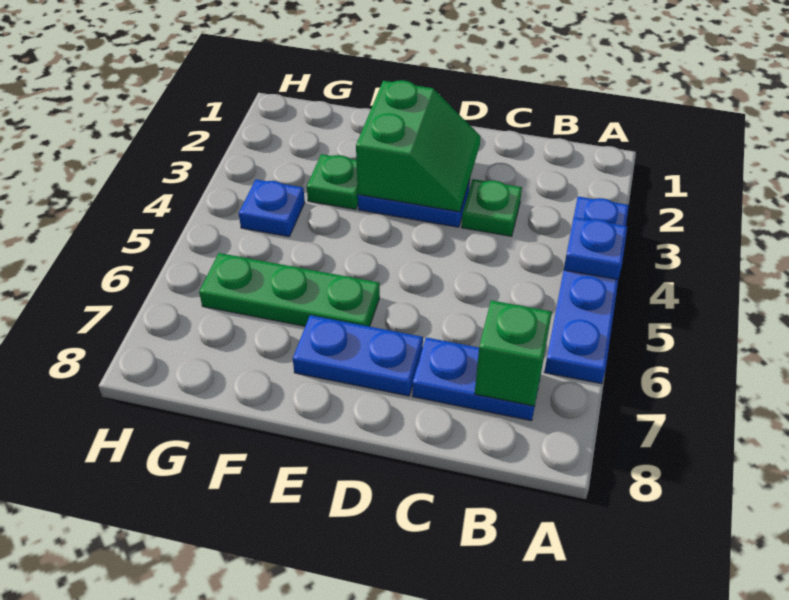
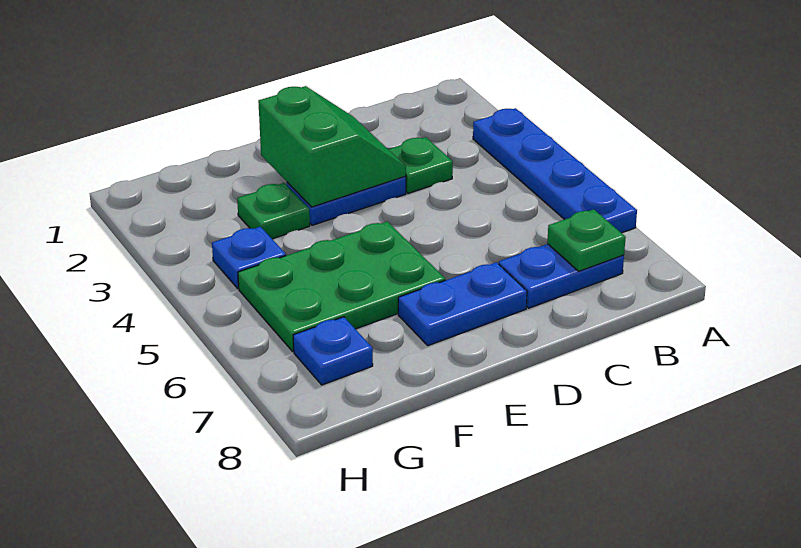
blue plate A4 level 2 -> blue plate G7 level 1
green brick B7 level 2 -> green plate B7 level 2
green plate E6:G6 level 1 -> green plate E5:G6 level 1

